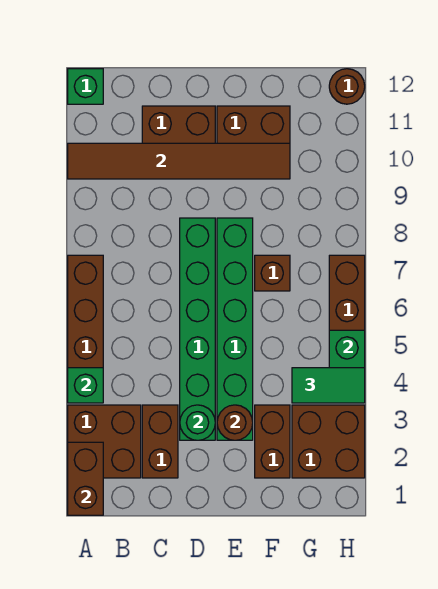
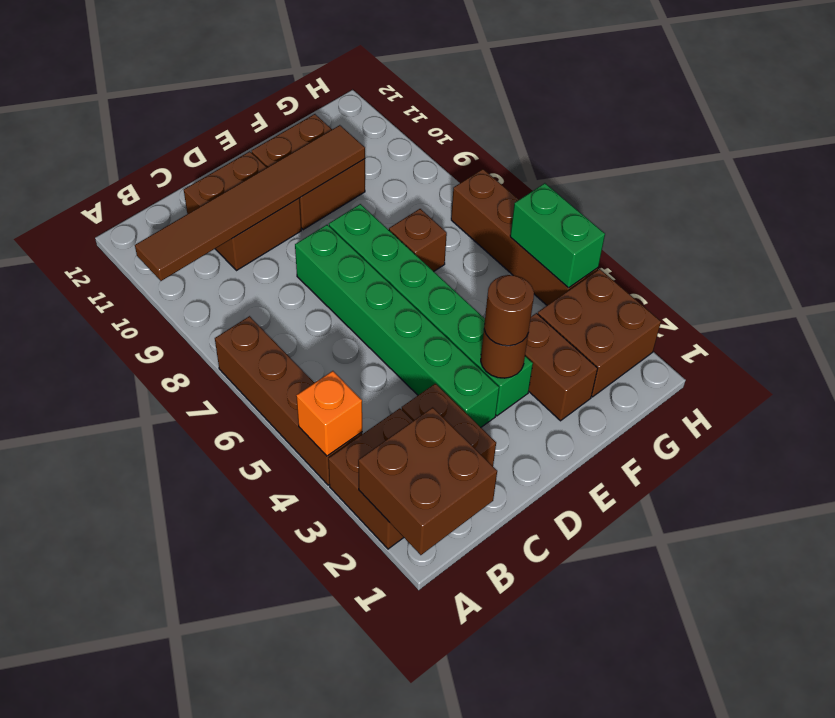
brown brick A1:A2 level 2 -> brown brick A1:B2 level 2
green brick A4 level 2 -> orange brick A4 level 2
green brick A12 level 1 -> none
green round brick D3 level 2 -> none
green tile G4:H4 level 3 -> none
brown round brick H12 level 1 -> brown round brick E3 level 3

